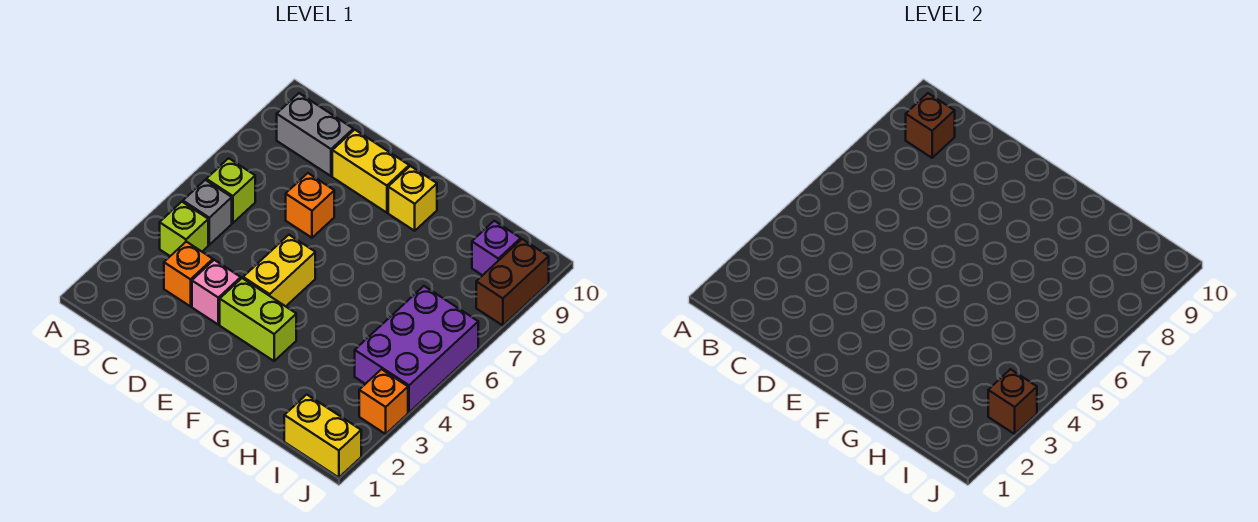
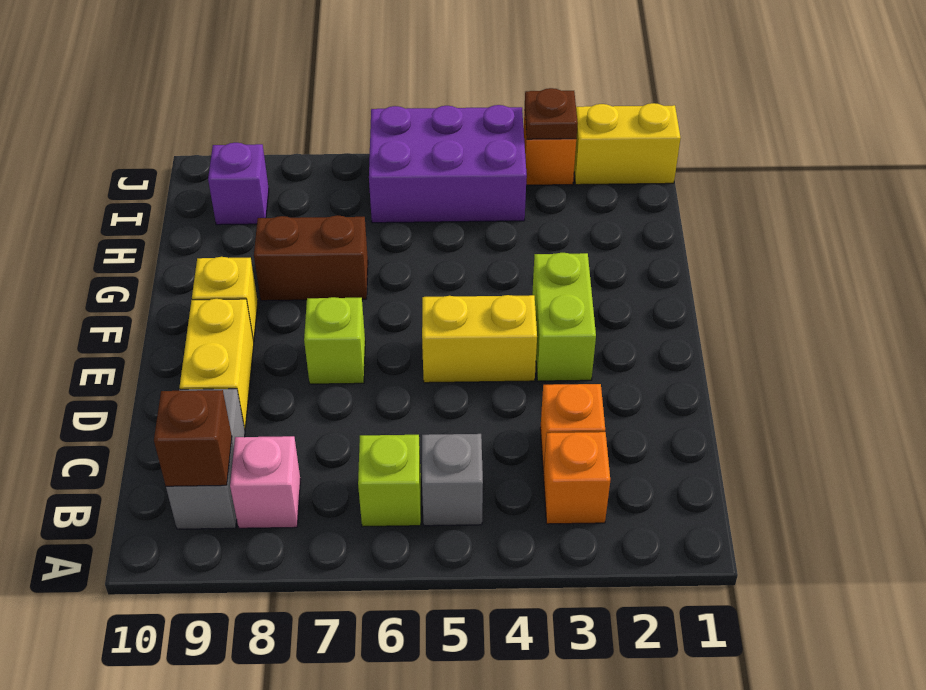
lime brick B4 level 1 -> lime brick E7 level 1
pink brick D3 level 1 -> pink brick B8 level 1
orange brick D7 level 1 -> orange brick B3 level 1
yellow brick I1:J1 level 1 -> yellow brick J1:J2 level 1
brown brick J3 level 2 -> brown plate J3 level 2
brown brick J8:J9 level 1 -> brown brick G7:G8 level 1

